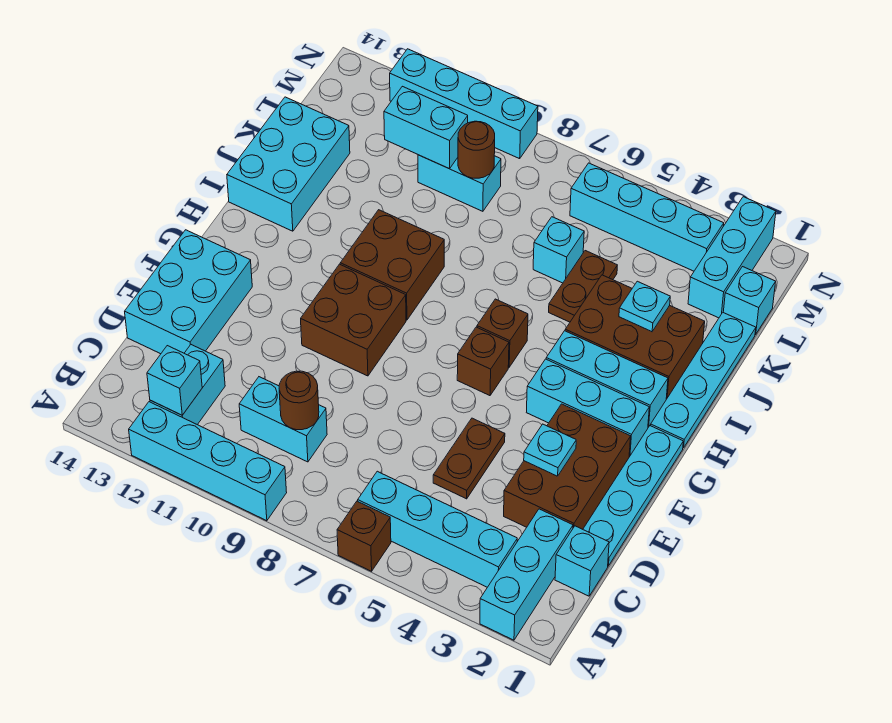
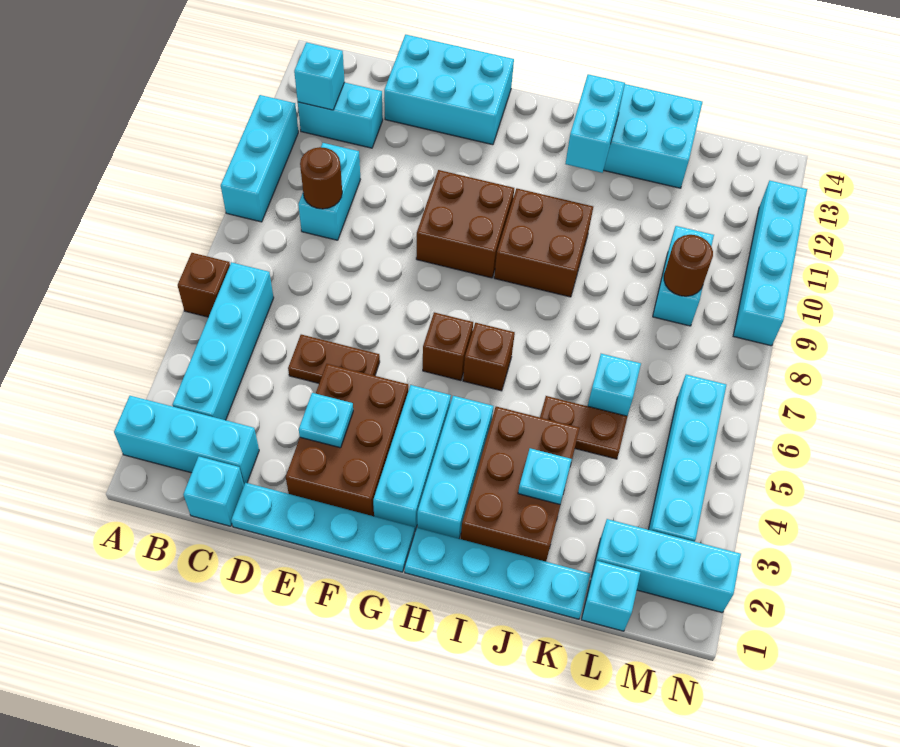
cyan brick A9:A12 level 1 -> cyan brick A9:A11 level 1
brown brick D2:F3 level 1 -> brown brick E2:F4 level 1
cyan brick L10:L11 level 2 -> cyan brick I12:I13 level 2

